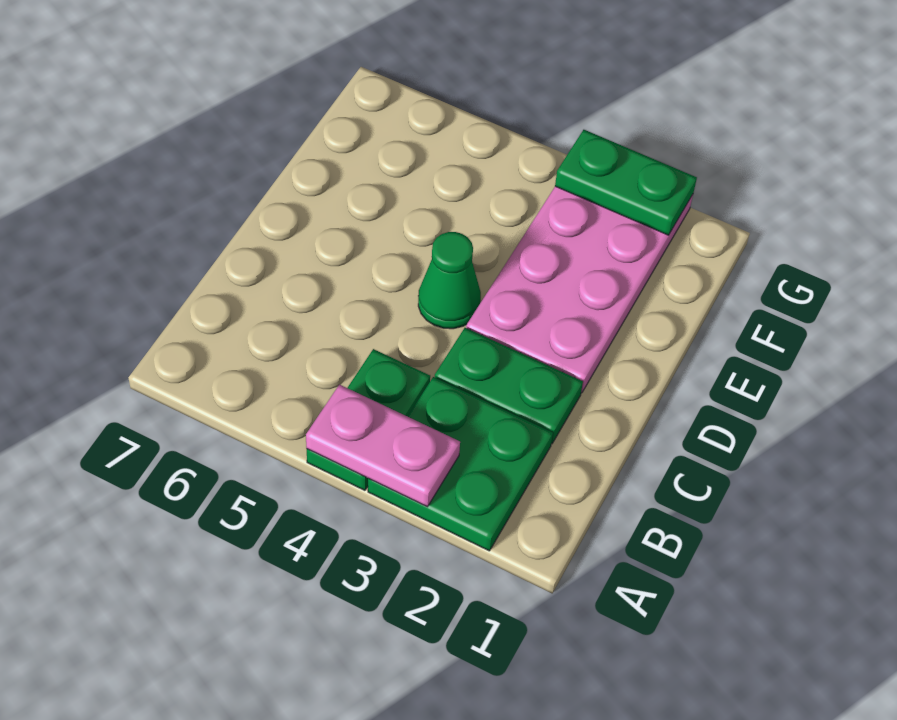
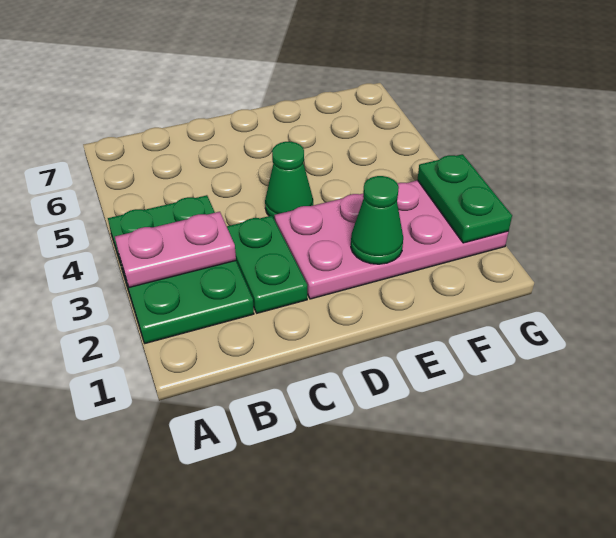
pink plate A3:A4 level 2 -> pink plate A3:B3 level 2
none -> green cone E2 level 2

